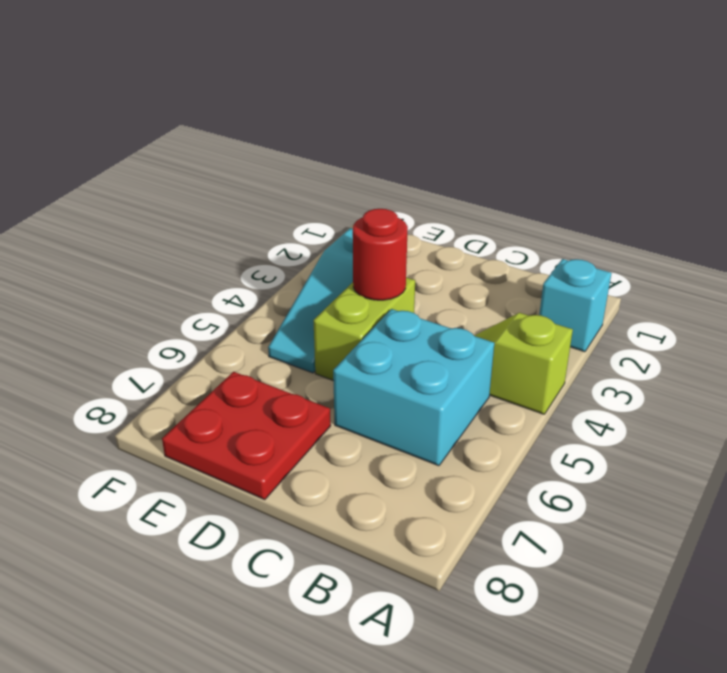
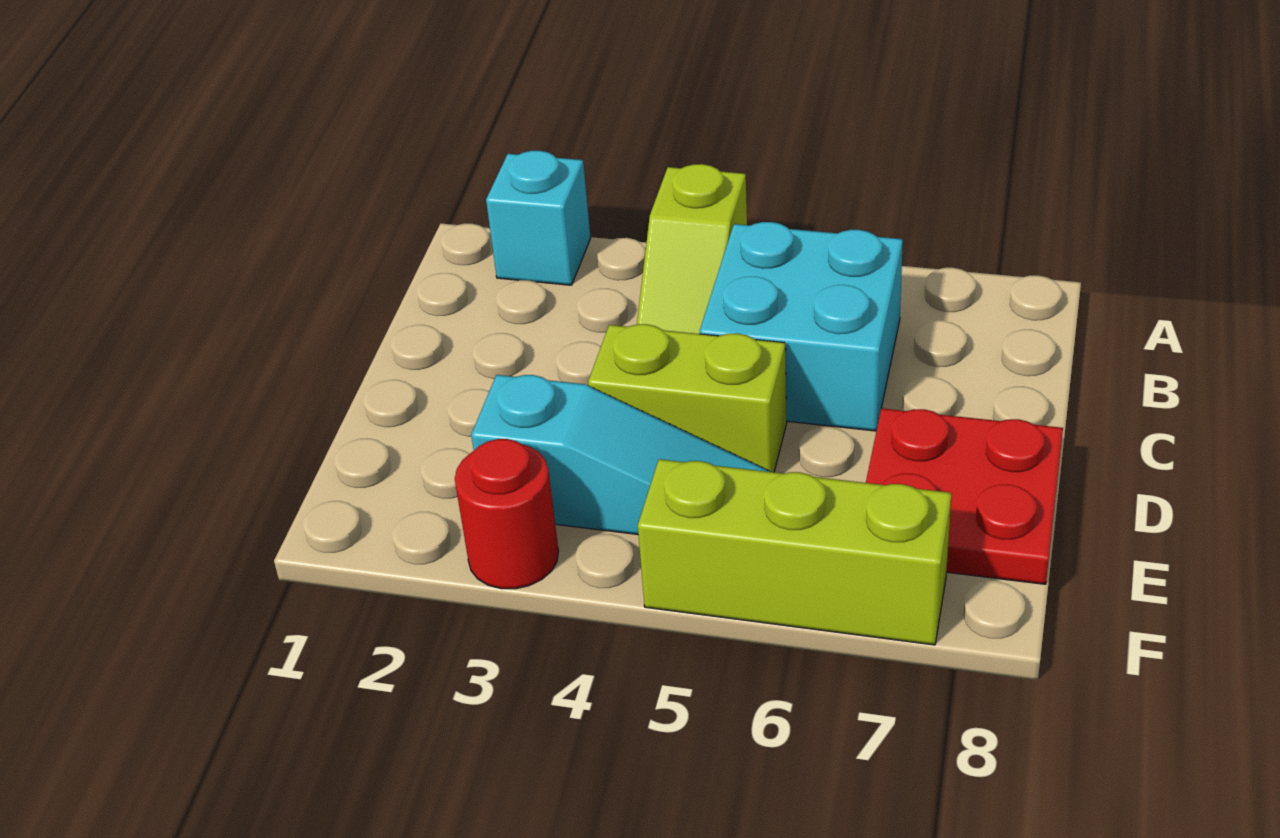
red round brick D4 level 2 -> red round brick F3 level 1
none -> lime brick F5:F7 level 1

